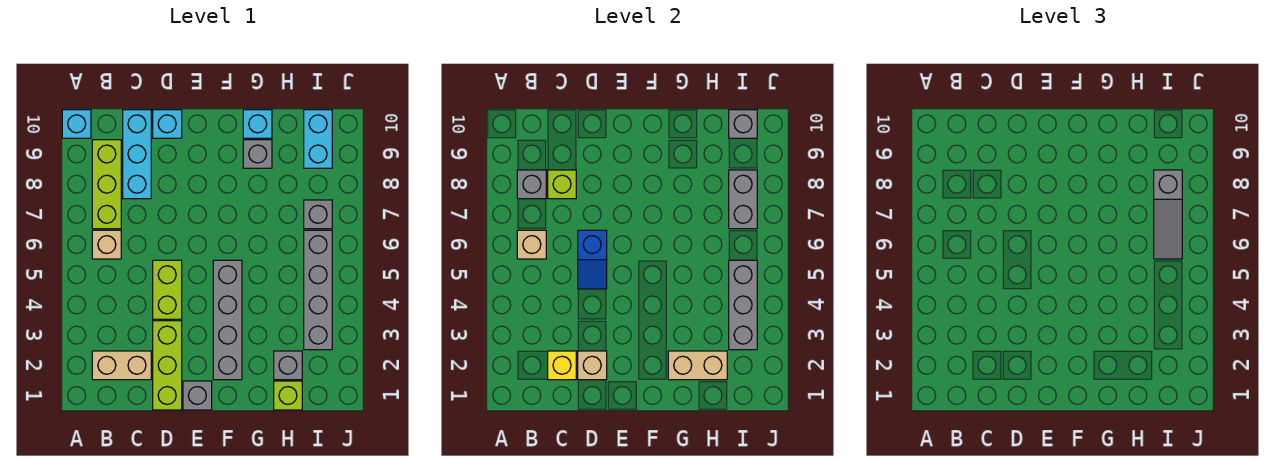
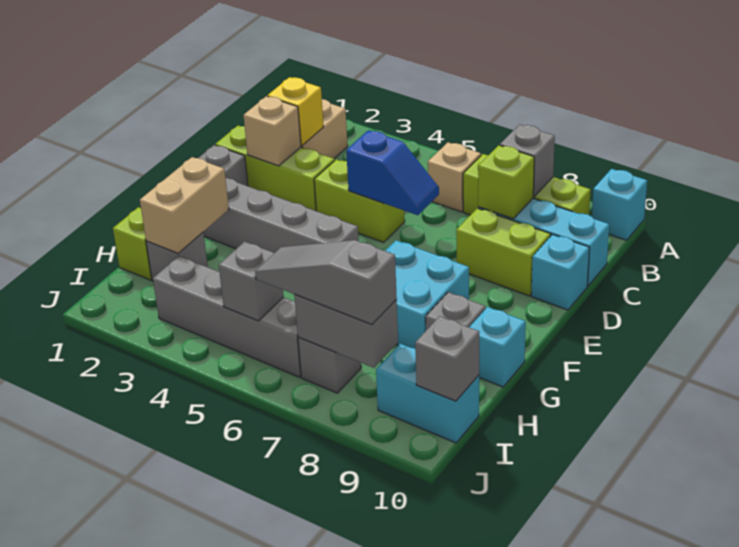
tan brick B6 level 2 -> none
blue slope D5:D6 level 2 top 6 -> blue slope D5:D6 level 2 top 5
none -> lime brick D8:D9 level 1
none -> cyan brick F7:G8 level 1
grey brick I3:I5 level 2 -> grey brick I5 level 2

